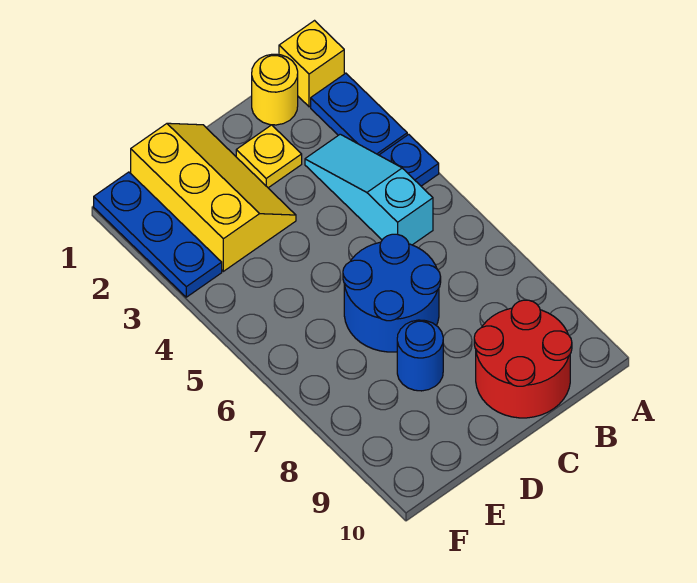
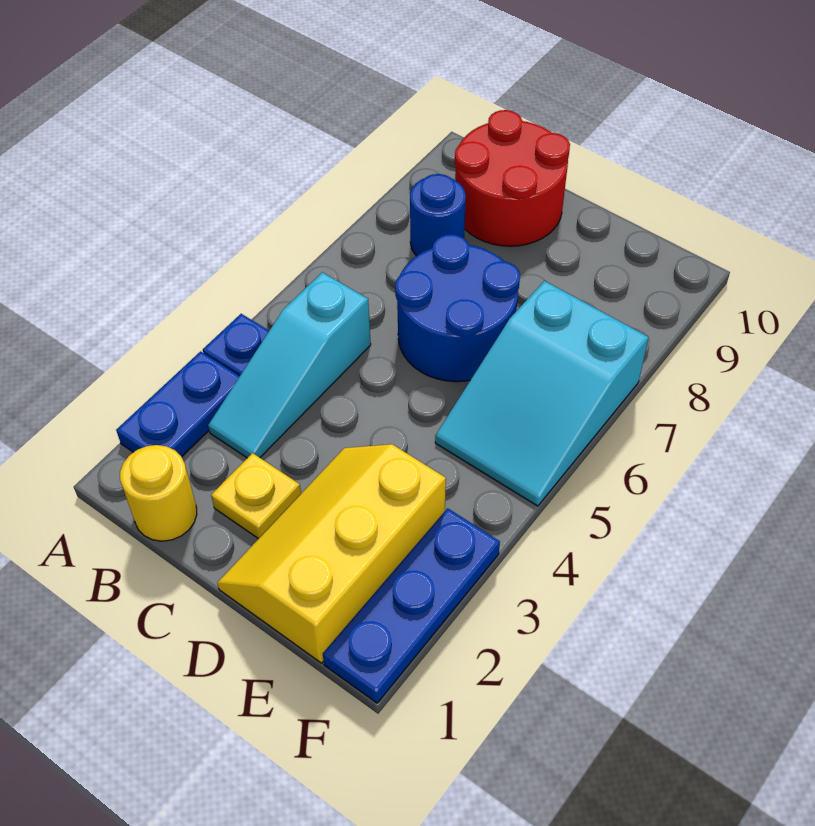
yellow brick A1 level 1 -> none
blue round brick D8 level 1 -> blue round brick B8 level 1
none -> cyan slope E5:F7 level 1 top 7

